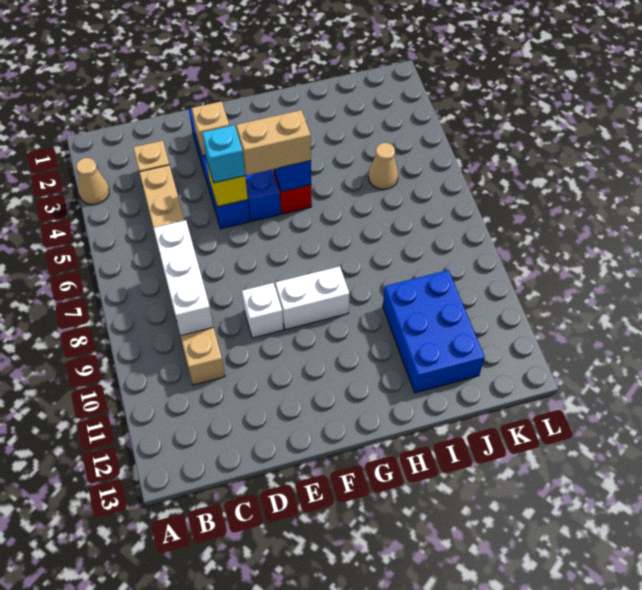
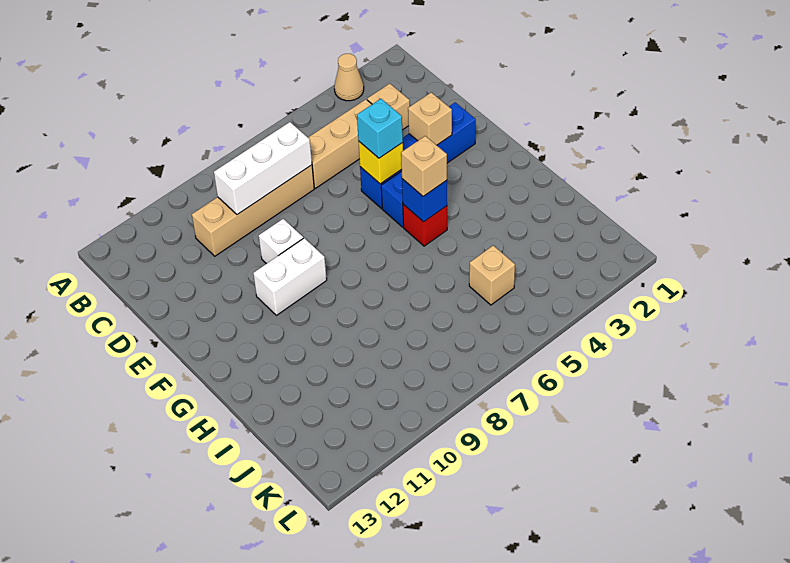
tan brick F5:G5 level 3 -> tan brick G5 level 3
white brick F9:G9 level 1 -> white brick F9:F10 level 1
blue brick I10:J12 level 1 -> none
tan cone J5 level 1 -> tan brick J5 level 1

